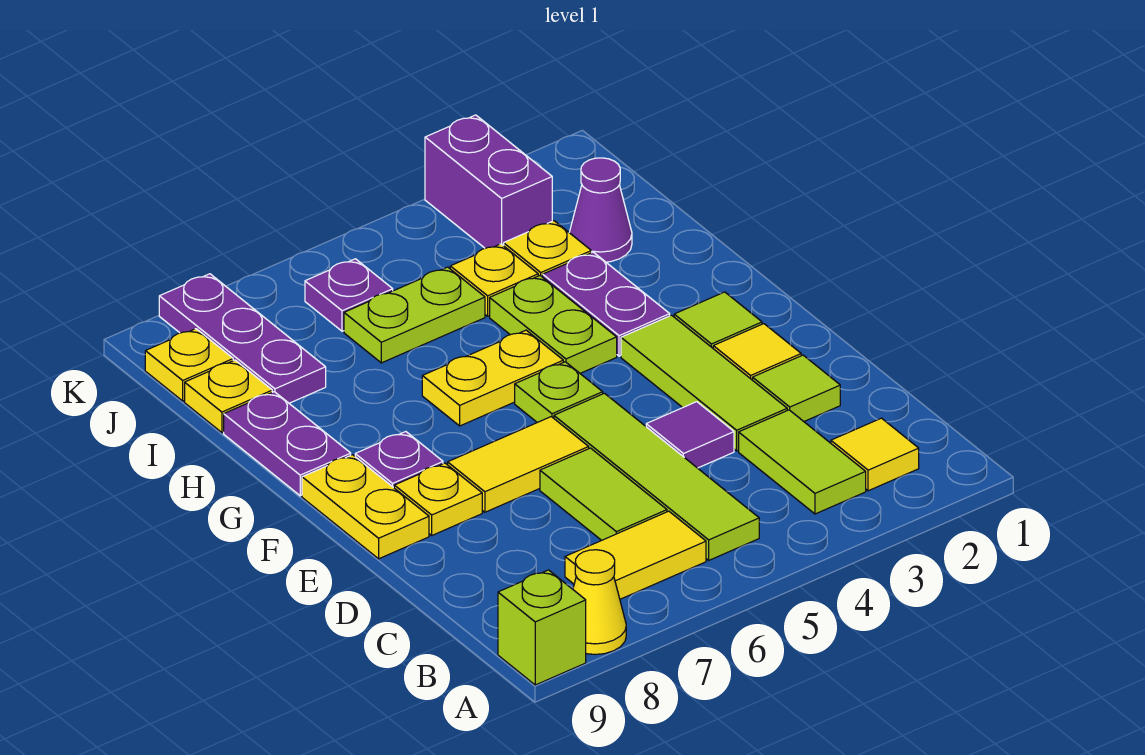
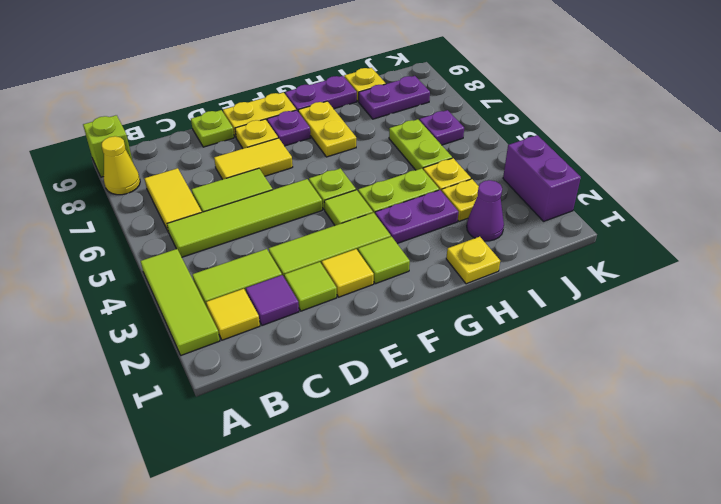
none -> lime tile A2:A4 level 1
purple tile D4 level 1 -> purple tile C2 level 1
none -> lime plate D9 level 1
yellow tile E6:E7 level 1 -> yellow tile D7:E7 level 1
none -> lime tile F4 level 1
yellow plate G5:G6 level 1 -> yellow plate G7:G8 level 1
purple plate I8:K8 level 1 -> purple plate I8:J8 level 1
purple brick J3:K3 level 1 -> purple brick K2:K3 level 1
yellow plate J9 level 1 -> yellow plate H1 level 1

